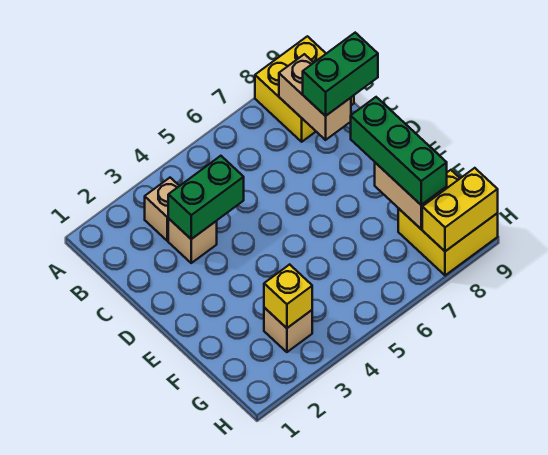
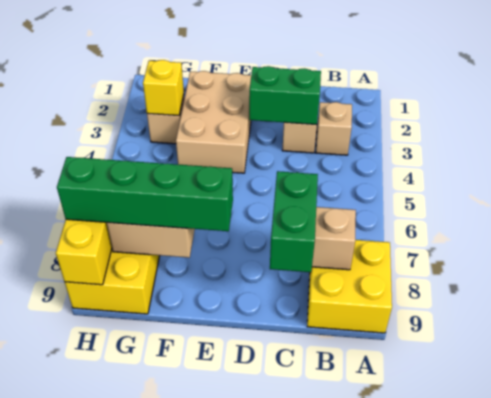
green brick C3:C4 level 2 -> green brick C3:D3 level 2
none -> tan brick E2:F4 level 1
green brick E8:G8 level 3 -> green brick E8:H8 level 3

